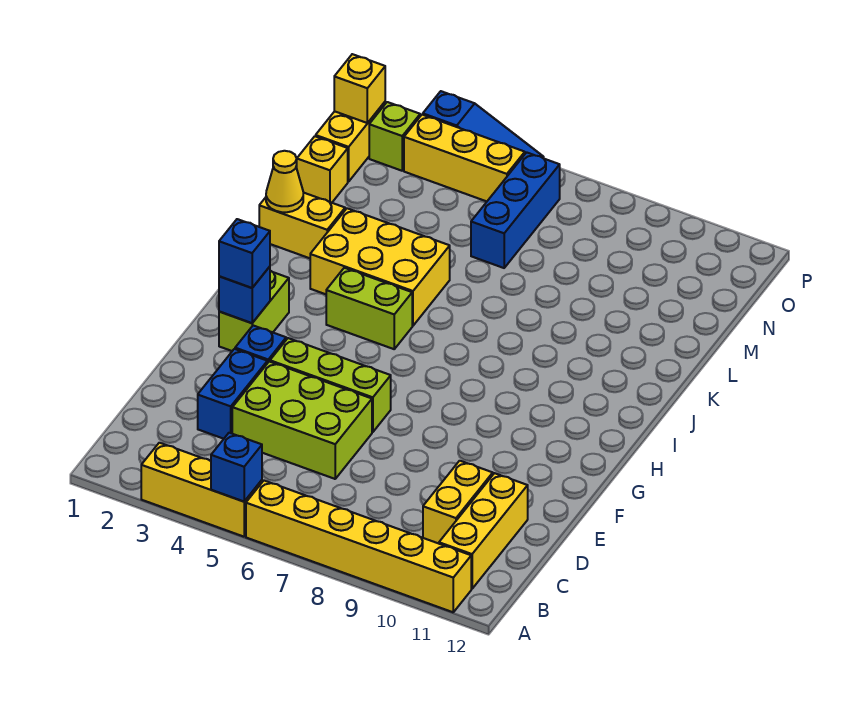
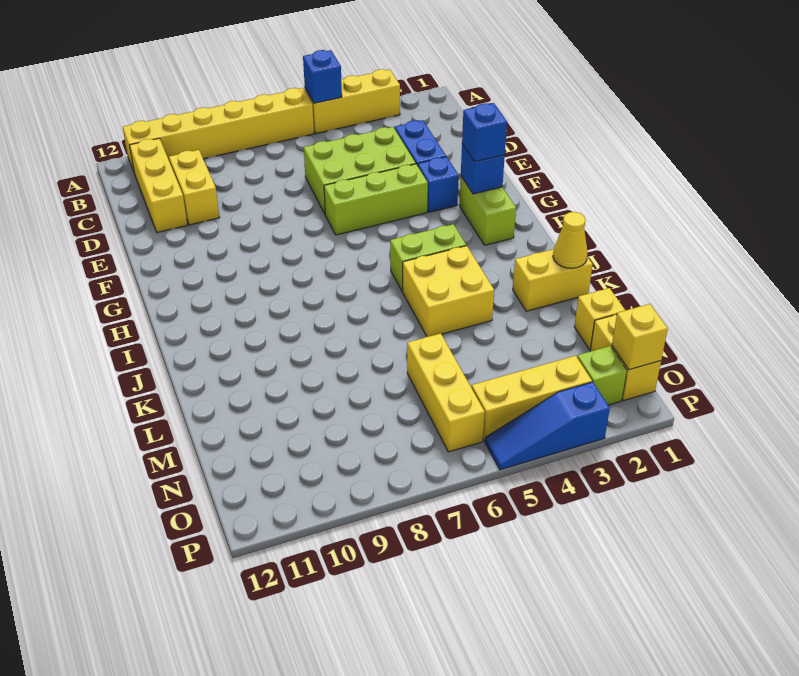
yellow brick J3:K5 level 1 -> yellow brick J4:K5 level 1
blue brick M6:O6 level 1 -> yellow brick M6:O6 level 1

